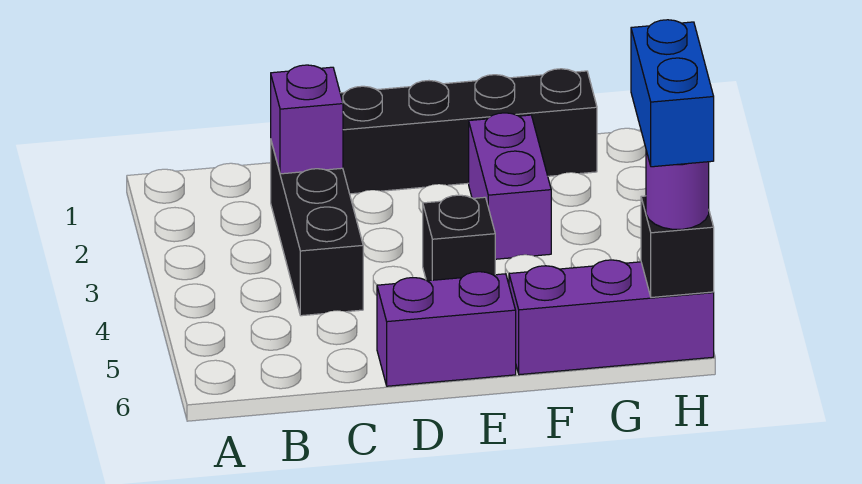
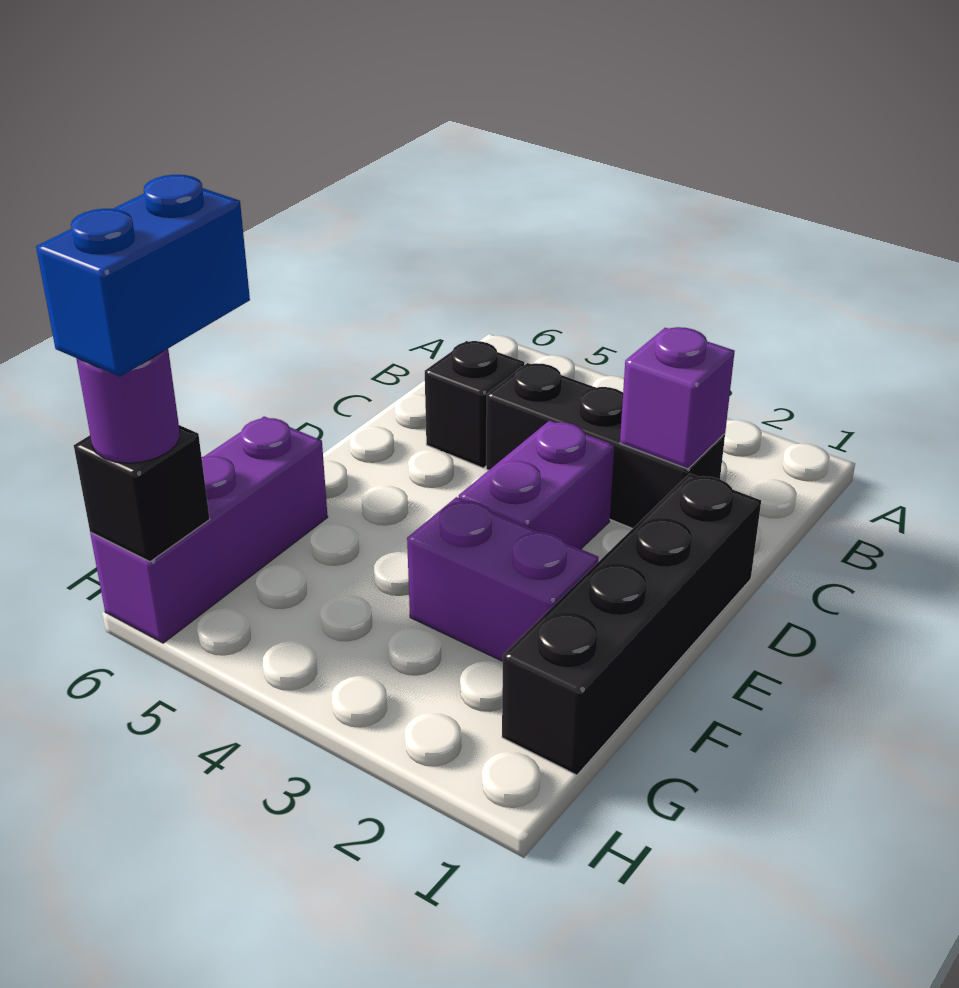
purple brick D6:E6 level 1 -> purple brick D3:E3 level 1
black brick E4 level 1 -> black brick C5 level 1
blue brick H5:H6 level 4 -> blue brick G6:H6 level 4

